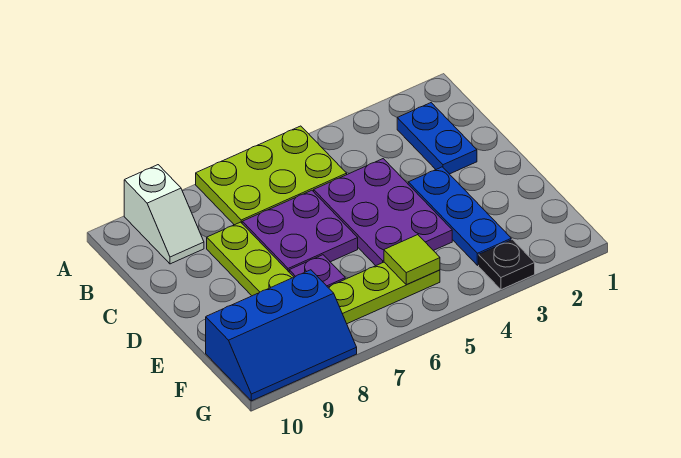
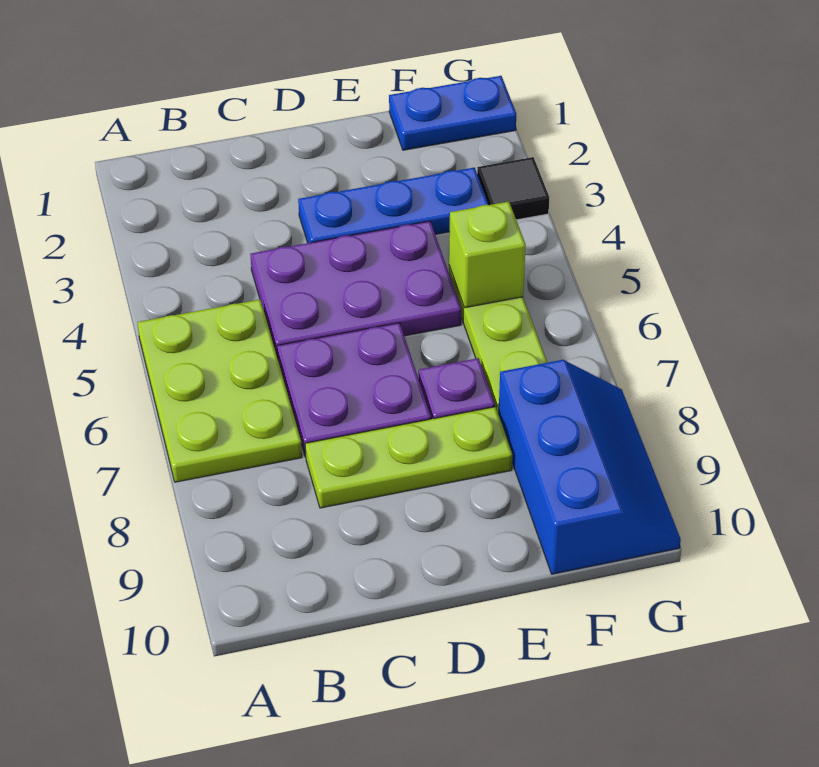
white slope A9:B9 level 1 top A -> none
blue plate B2:C2 level 1 -> blue plate F1:G1 level 1
lime tile F5 level 2 -> lime brick F5 level 2
black plate G3 level 1 -> black tile G3 level 1

